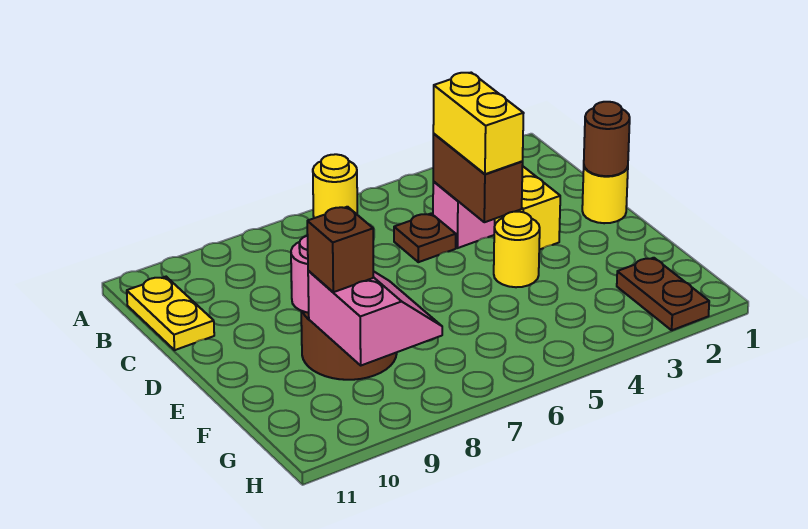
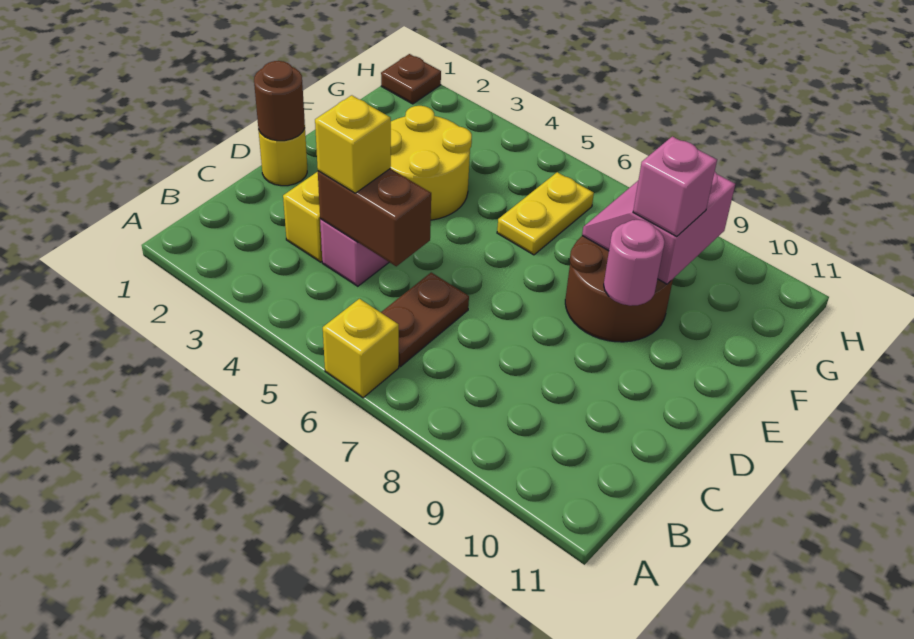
yellow round brick A6 level 1 -> yellow brick A6 level 1
yellow plate B11:C11 level 1 -> yellow plate F6:G6 level 1
brown brick C4:D4 level 2 -> brown brick C4:C5 level 2
yellow brick C4:D4 level 3 -> yellow brick C4 level 3
brown plate C5 level 1 -> brown plate H1 level 1
yellow round brick E4 level 1 -> yellow round brick E3:F4 level 1
brown brick F9 level 3 -> pink brick F9 level 3
brown plate G2:H2 level 1 -> brown plate B6:C6 level 1

